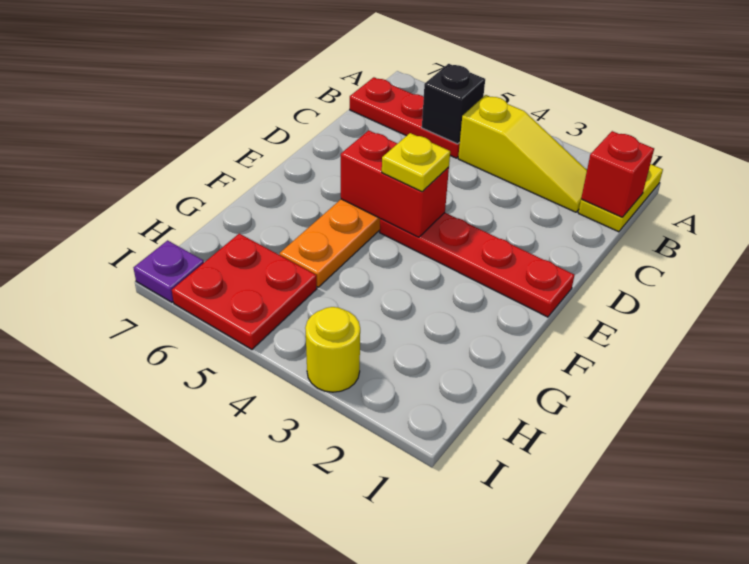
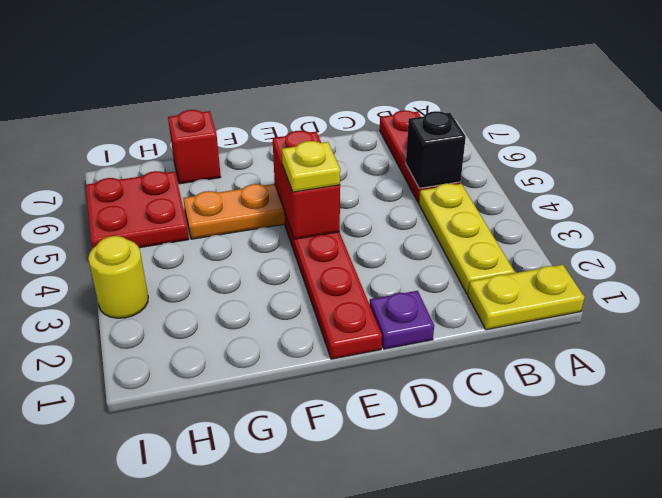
red brick B1 level 2 -> red brick G7 level 1
yellow slope B2:B4 level 1 top 4 -> yellow plate B2:B4 level 1
purple plate I7 level 1 -> purple plate D1 level 1

